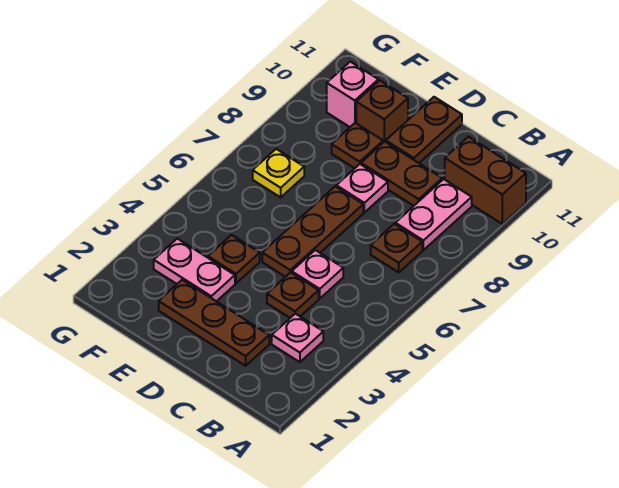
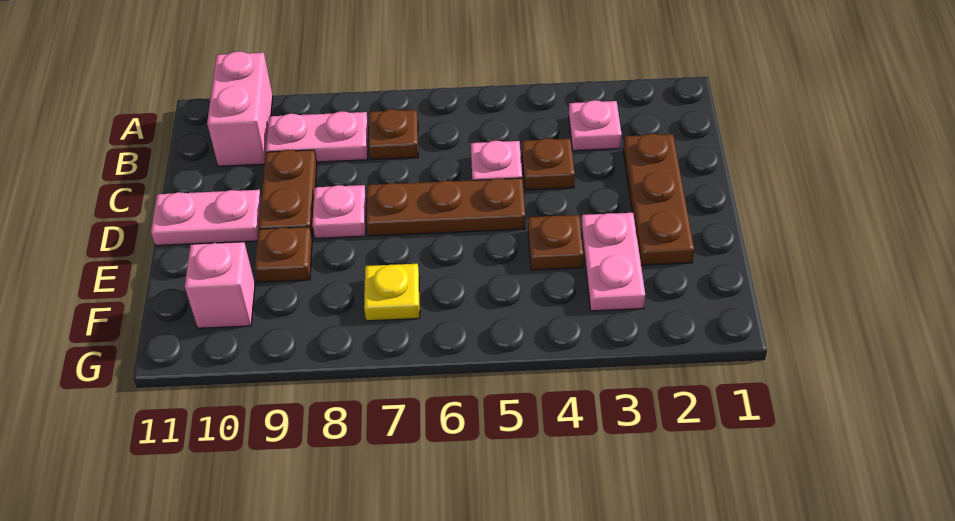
brown brick A10:B10 level 1 -> pink brick A10:B10 level 1
brown plate D10:D11 level 1 -> pink plate D10:D11 level 1
brown brick E10 level 1 -> none

